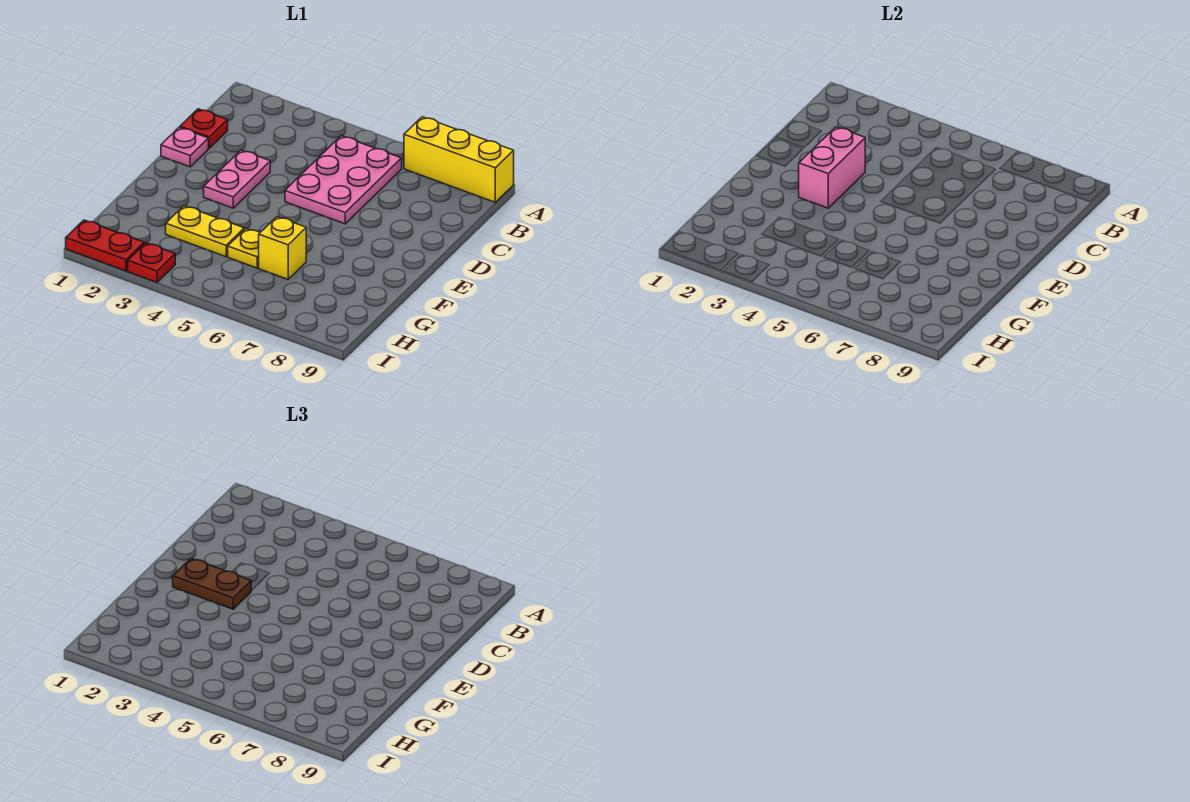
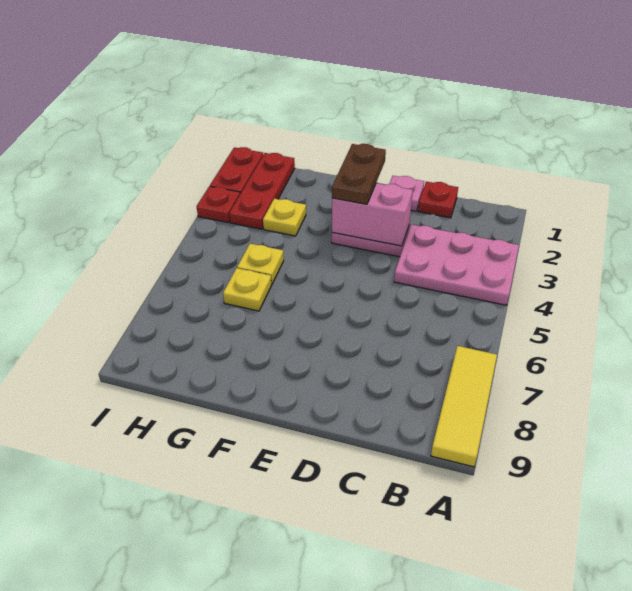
yellow brick A7:A9 level 1 -> yellow tile A7:A9 level 1
pink plate B5:D6 level 1 -> pink plate A3:C4 level 1
yellow plate G3:G4 level 1 -> yellow plate G3 level 1
yellow brick G6 level 1 -> yellow plate G6 level 1
none -> red plate H1:H3 level 1

